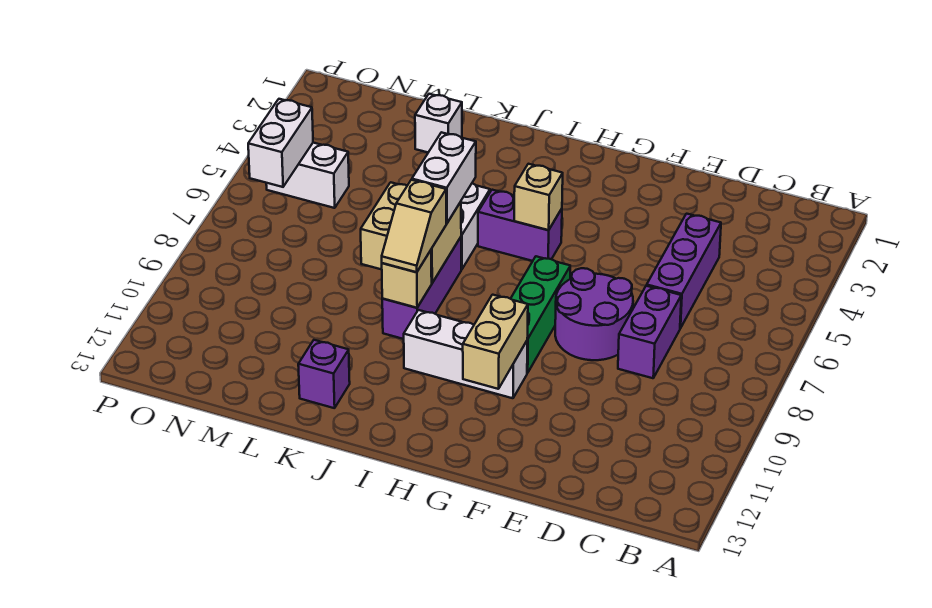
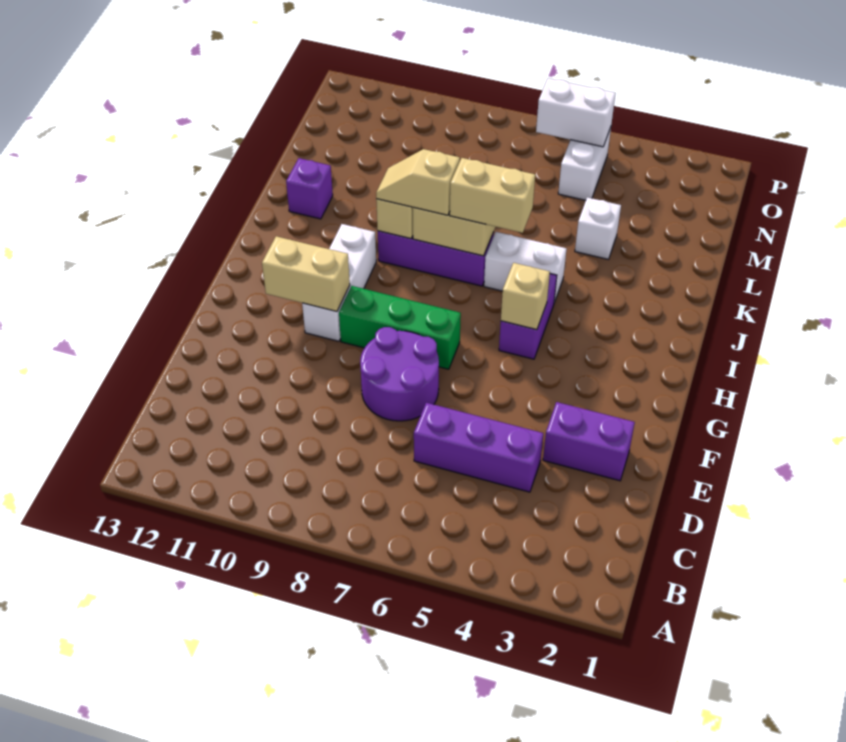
purple brick D7:D8 level 1 -> purple brick E2:E3 level 1
white brick J6:J7 level 3 -> tan brick J6:J7 level 3
white brick L2 level 1 -> white brick L4 level 1

